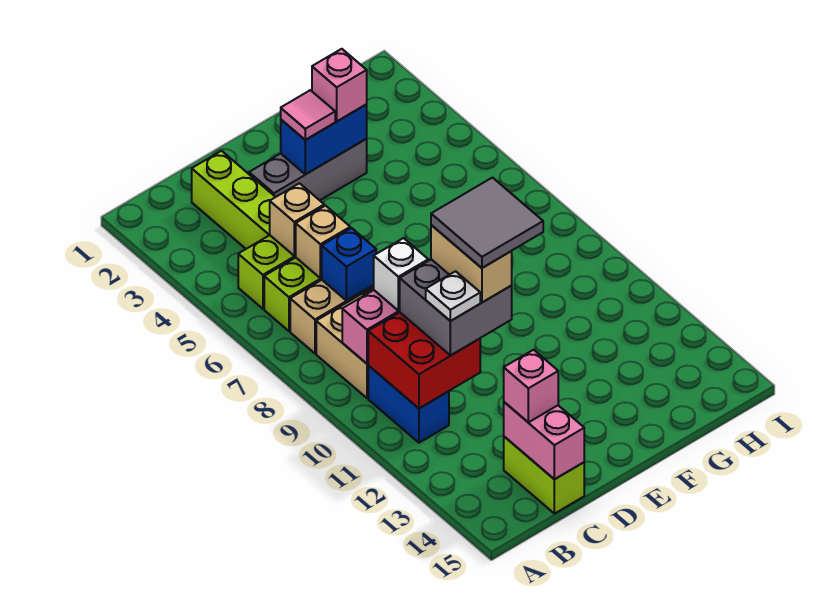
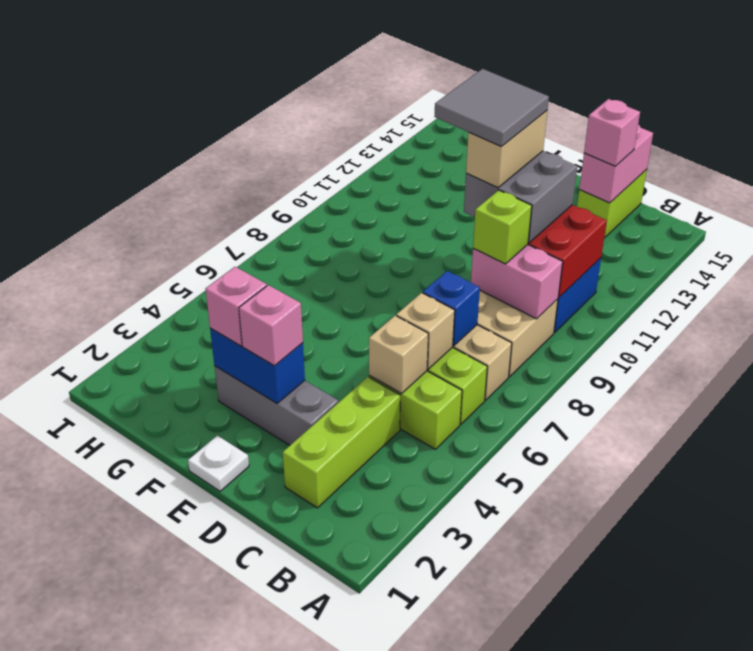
white brick C9 level 3 -> lime brick C9 level 3
white plate C11 level 4 -> white plate E1 level 1
pink tile E3 level 3 -> pink brick E3 level 3

